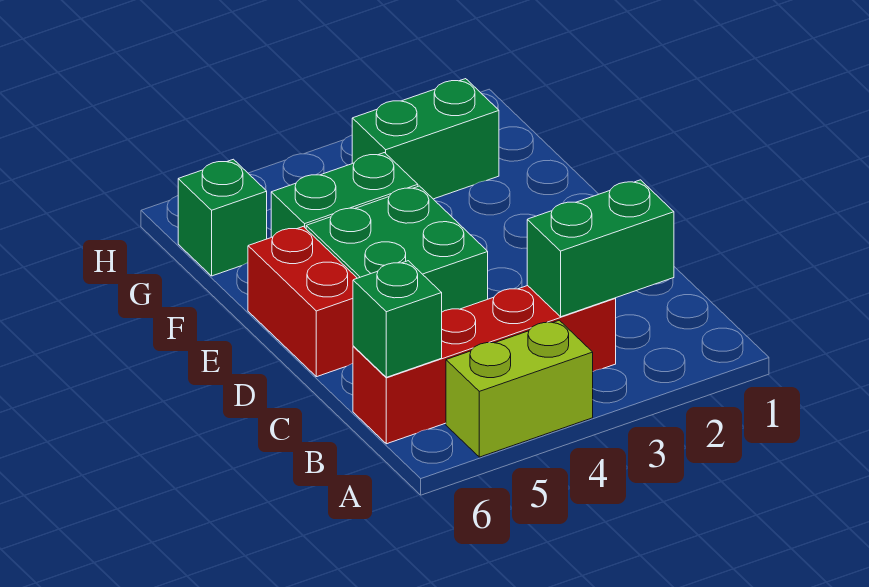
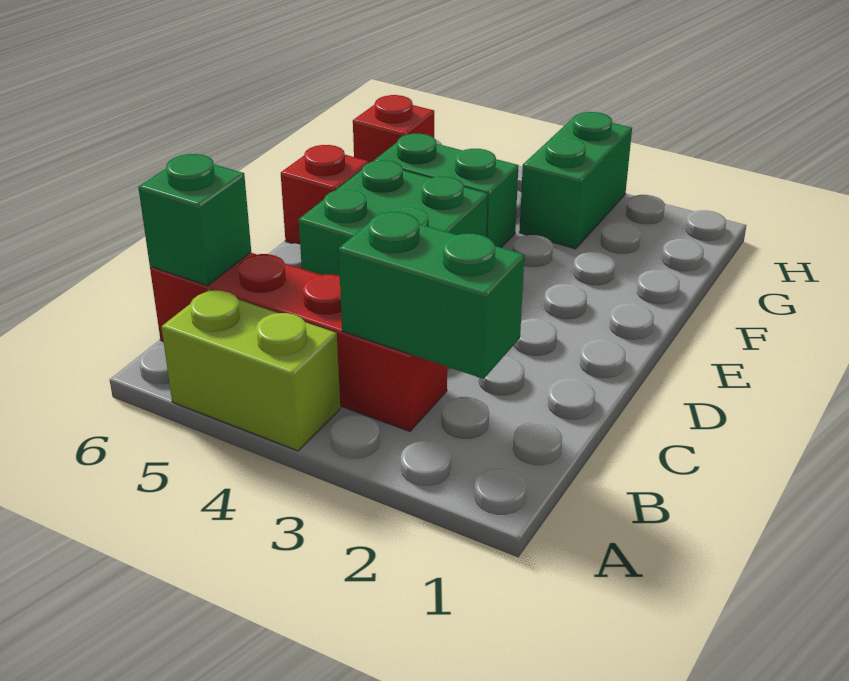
red brick D6:E6 level 1 -> red brick E6 level 1
green brick G2:G3 level 1 -> green brick G3:H3 level 1
green brick G6 level 1 -> red brick G6 level 1

